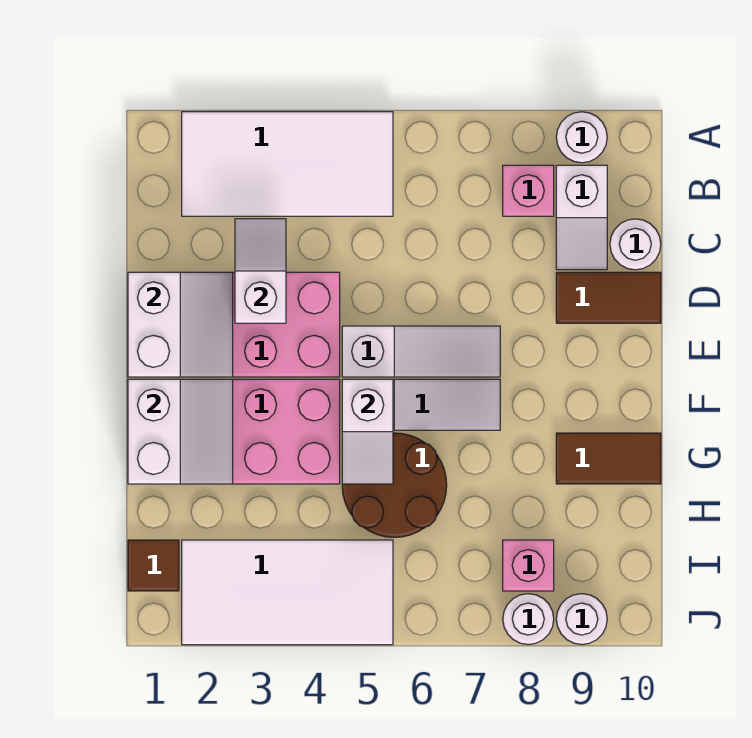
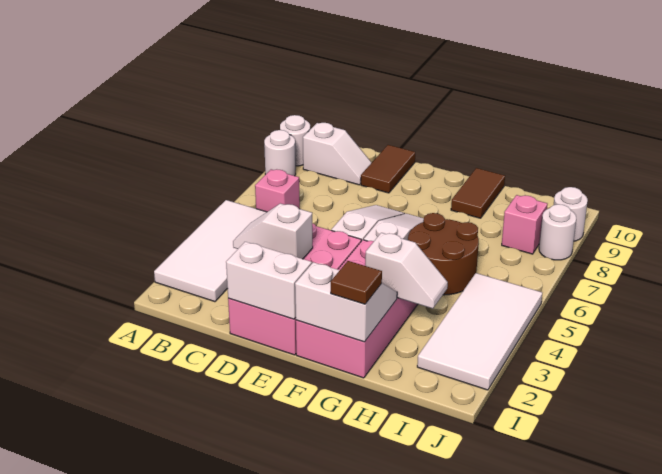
pink brick B8 level 1 -> pink brick B6 level 1
white round brick C10 level 1 -> white round brick A8 level 1
white slope F5:G5 level 2 top F -> white slope G3:H3 level 2 top G
brown tile I1 level 1 -> brown tile G1 level 3

